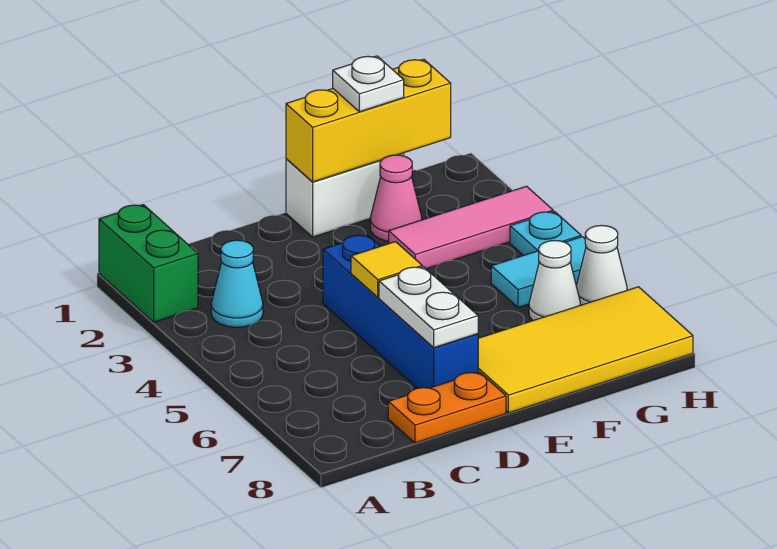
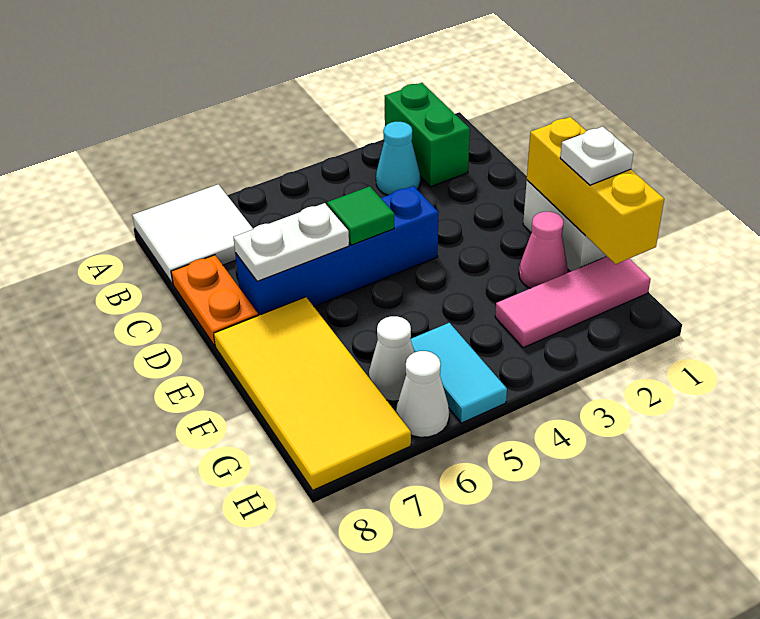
green brick A1:A2 level 1 -> green brick A2:B2 level 1
none -> white tile A7:B8 level 1
yellow tile D5 level 2 -> green tile D5 level 2
pink tile F3:H3 level 1 -> pink tile G1:G3 level 1
cyan plate H4 level 1 -> none

